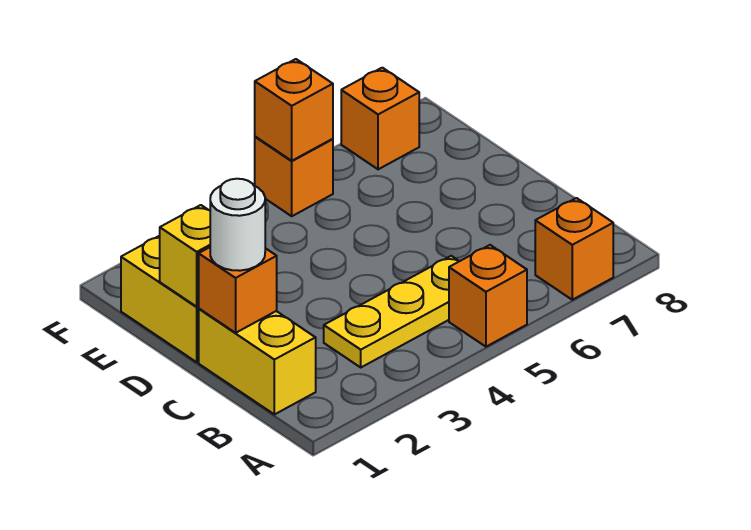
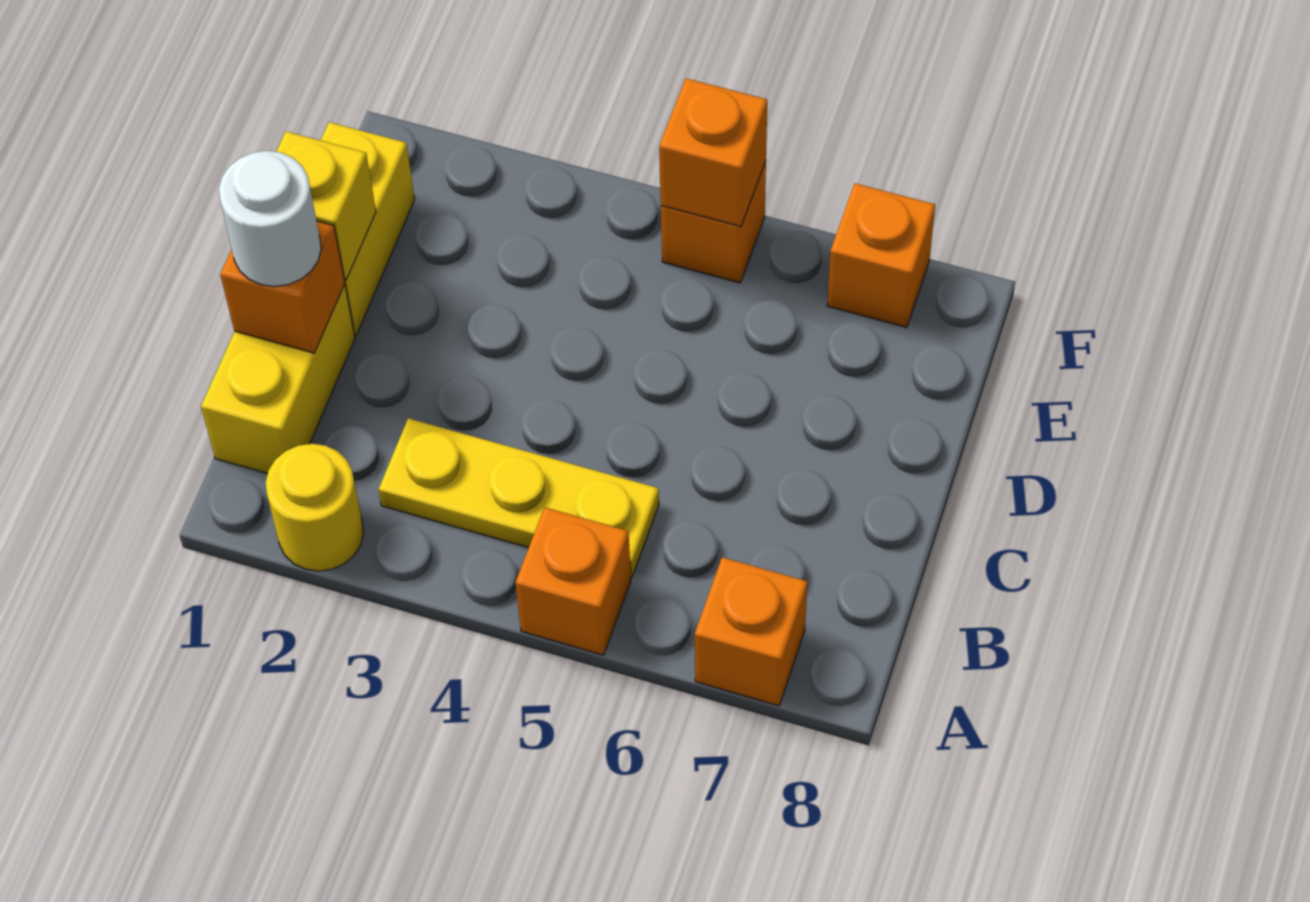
none -> yellow round brick A2 level 1

